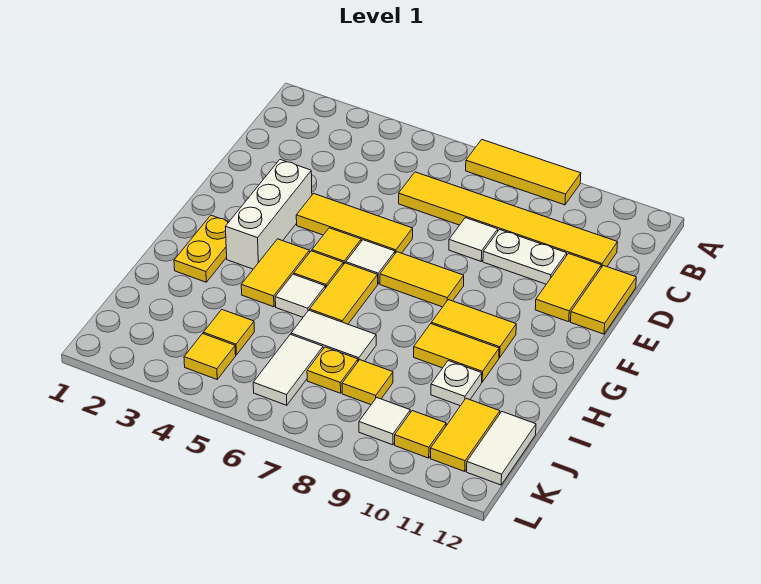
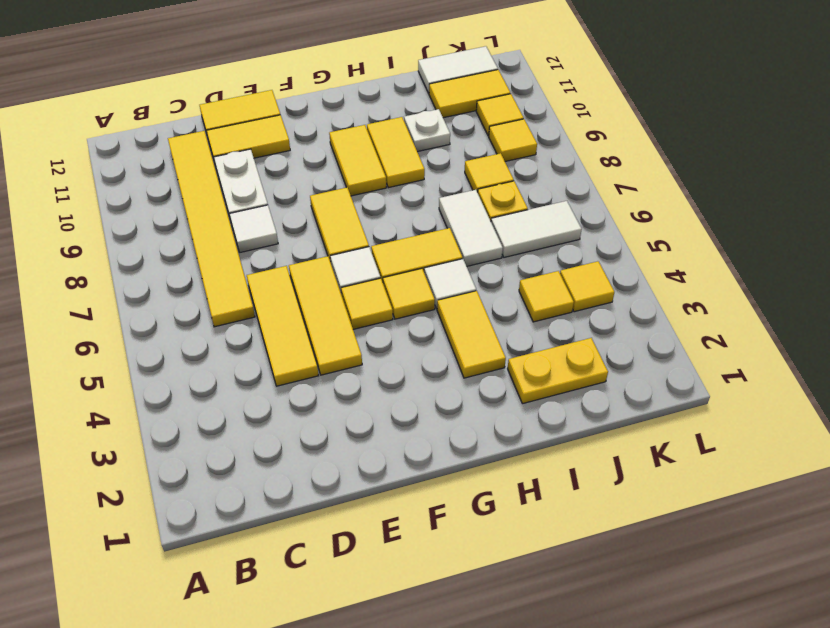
yellow tile A7:A9 level 1 -> yellow tile D4:D6 level 1
white brick E3:G3 level 1 -> none
yellow plate G2:H2 level 1 -> yellow plate I2:J2 level 1
yellow tile G4:H4 level 1 -> yellow tile H3:H4 level 1
white tile K9 level 1 -> yellow tile K9 level 1

